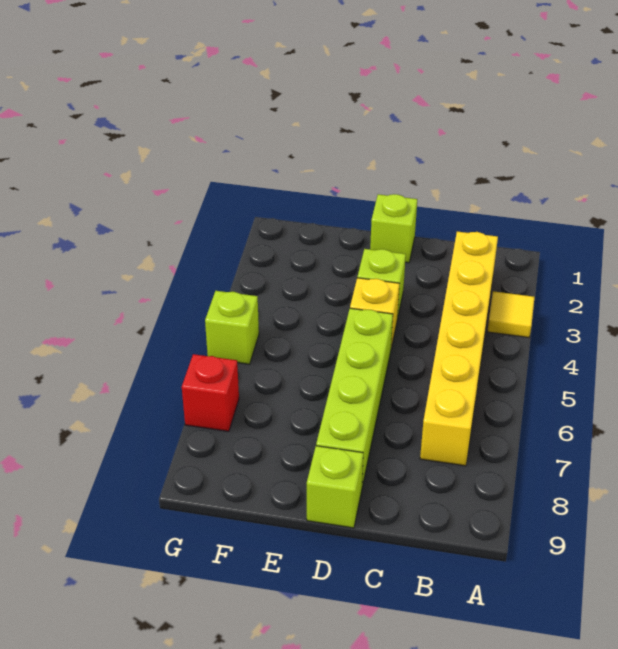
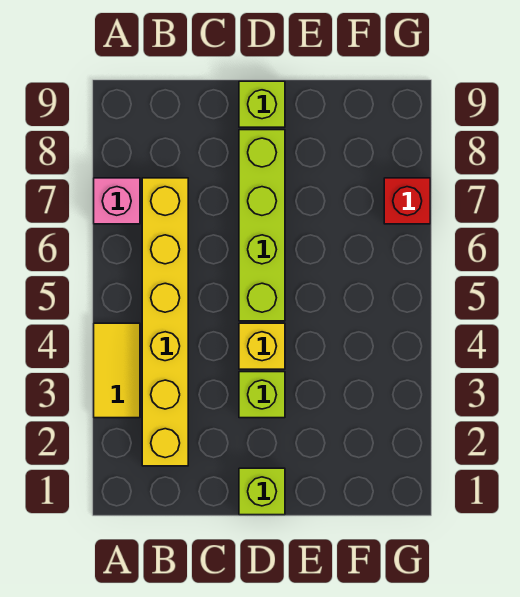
yellow tile A3 level 1 -> yellow tile A3:A4 level 1
none -> pink brick A7 level 1
lime brick G5 level 1 -> none

